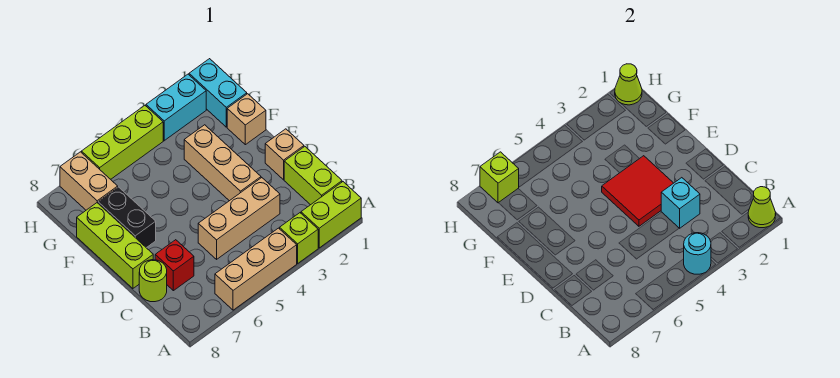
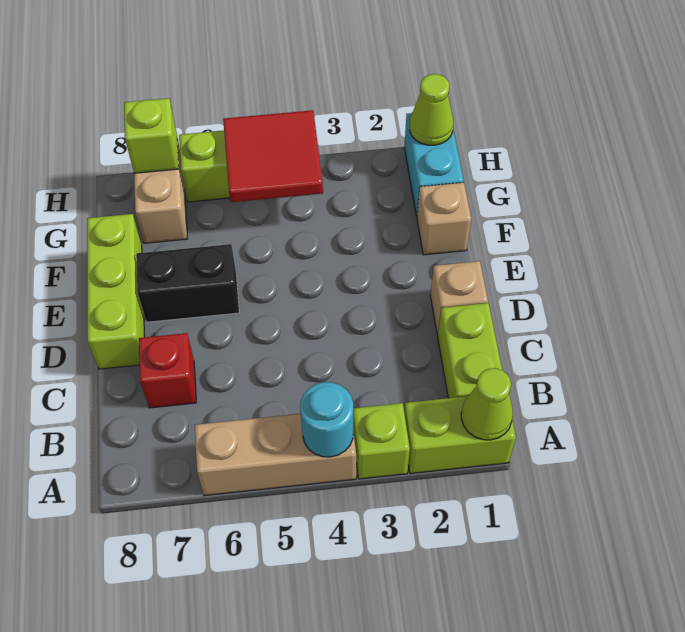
tan brick C3:C5 level 1 -> none
cyan brick C3 level 2 -> none
lime round brick C8 level 1 -> none
tan brick D3:F3 level 1 -> none
red tile D3:E4 level 2 -> red tile G4:H5 level 2
black brick E7:F7 level 1 -> black brick E6:E7 level 1
cyan brick H2:H3 level 1 -> none

